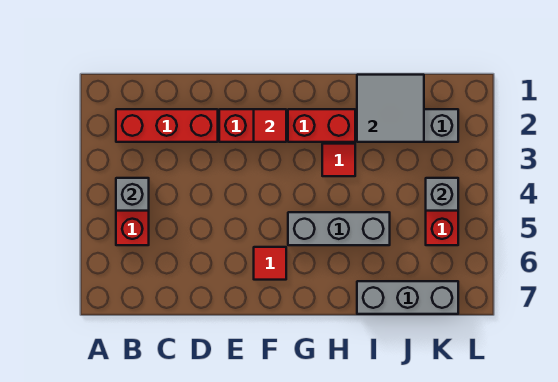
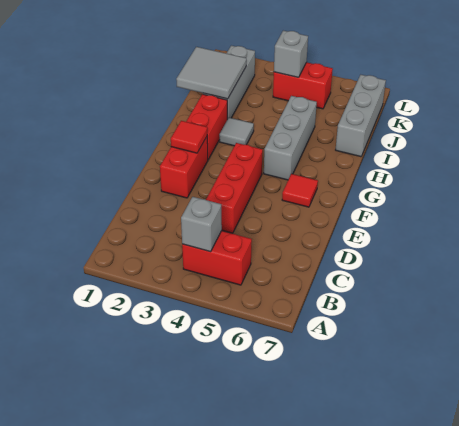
red brick B2:D2 level 1 -> red brick D4:F4 level 1
red tile H3 level 1 -> grey tile H3 level 1

